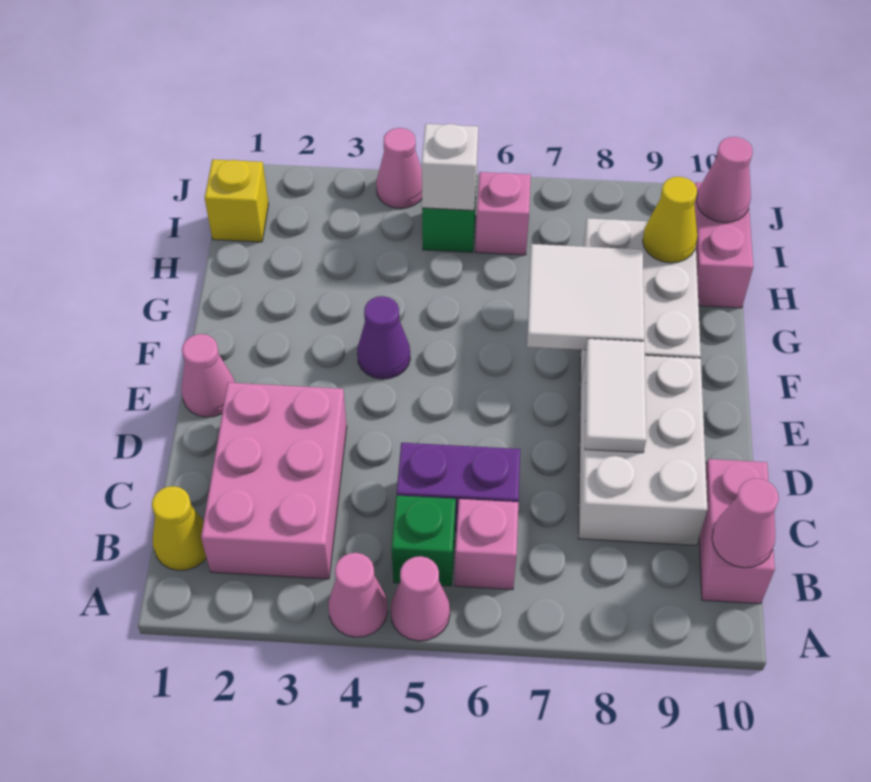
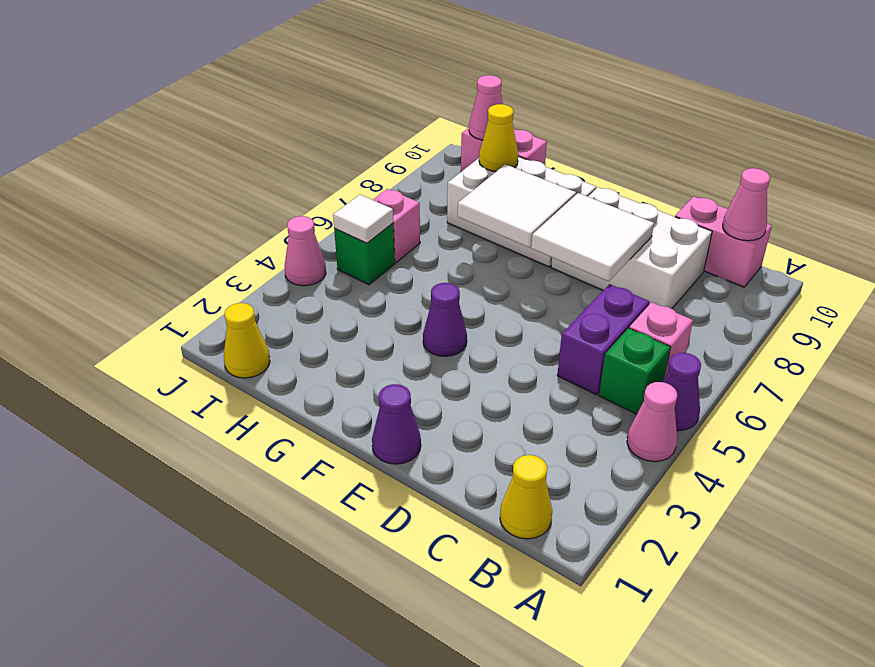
pink cone A5 level 1 -> purple cone A5 level 1
pink brick B2:D3 level 1 -> none
white tile D8:E8 level 2 -> white tile D7:E8 level 2
pink cone E1 level 1 -> purple cone E1 level 1
yellow brick I1 level 1 -> yellow cone I1 level 1
white brick I5 level 2 -> white tile I5 level 2

